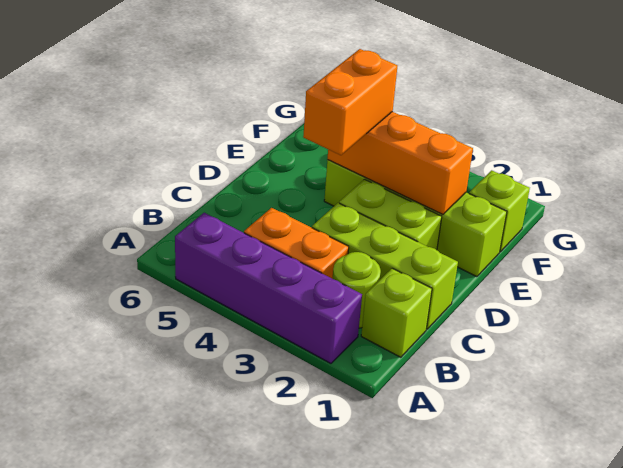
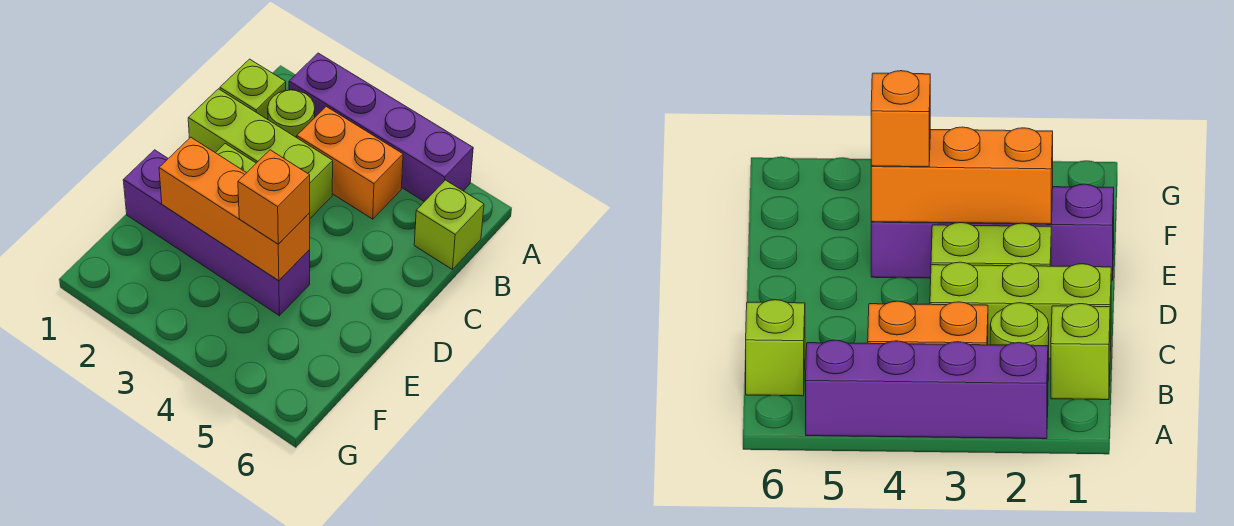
orange brick D4:E4 level 3 -> orange brick E4 level 3
lime brick E1:E4 level 1 -> purple brick E1:E4 level 1
lime brick F1 level 1 -> lime brick B6 level 1

